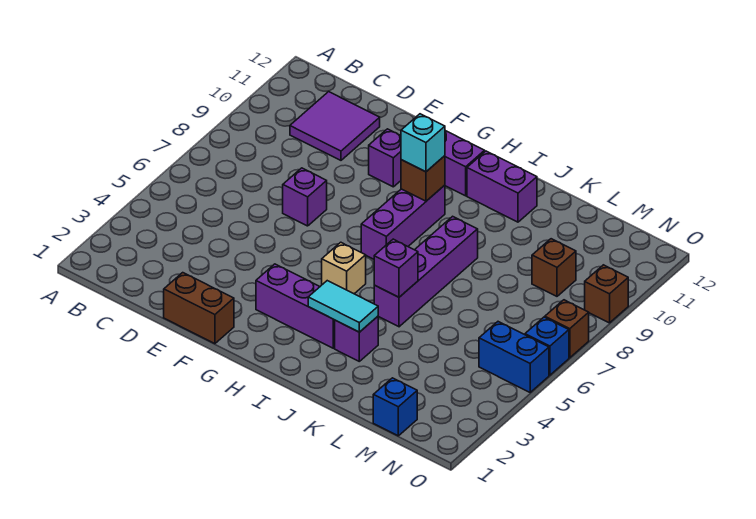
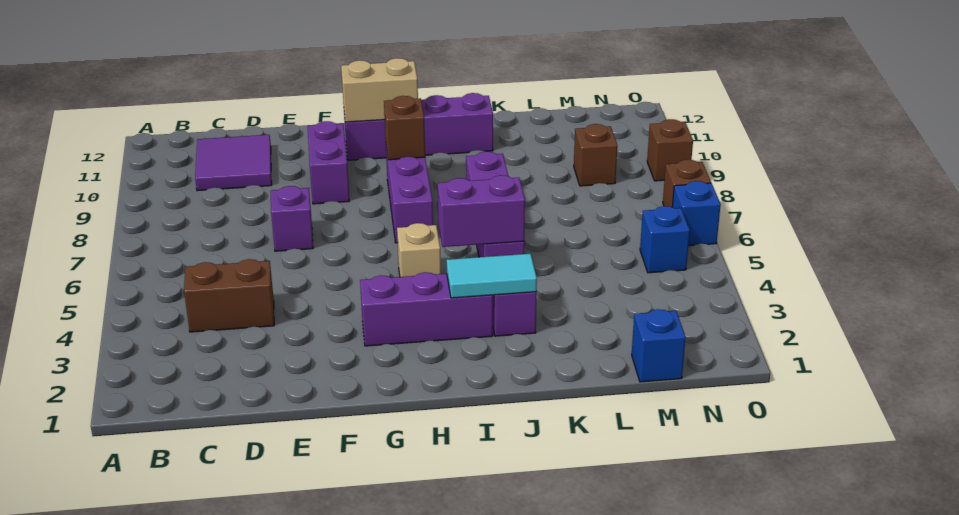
brown brick E1:F1 level 1 -> brown brick C4:D4 level 1
purple brick F10 level 1 -> purple brick F9:F10 level 1
none -> tan brick G11:H11 level 2
cyan brick H9 level 3 -> none
purple brick J5 level 2 -> purple brick I5:J5 level 2
blue brick N5:O5 level 1 -> blue brick N5 level 1

